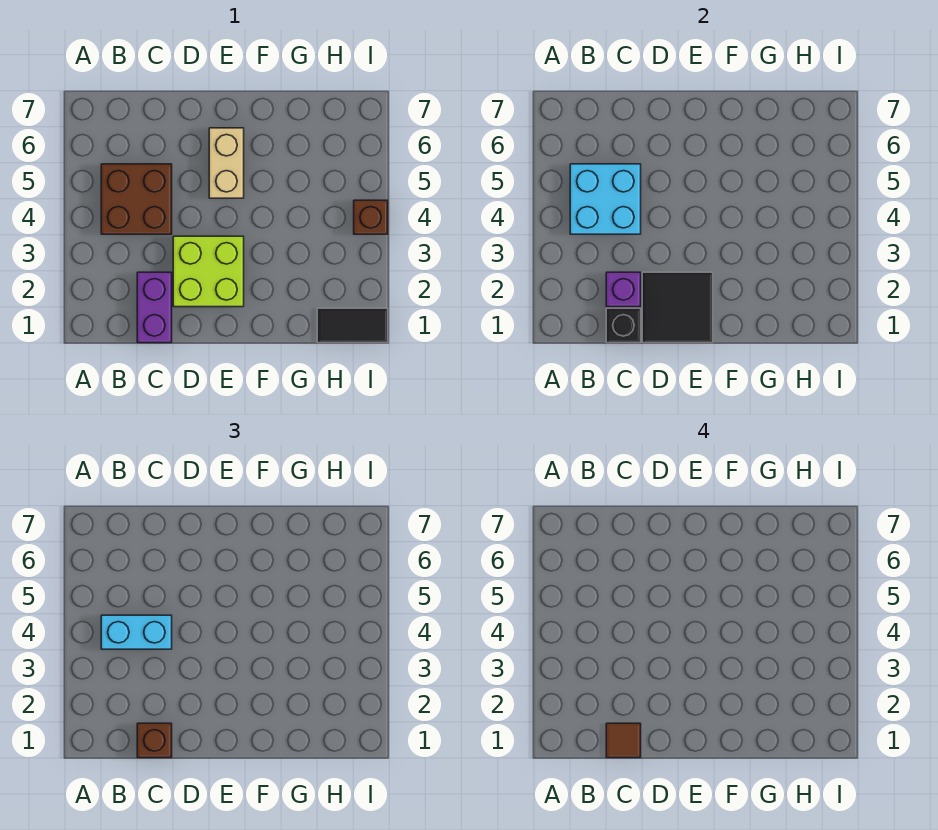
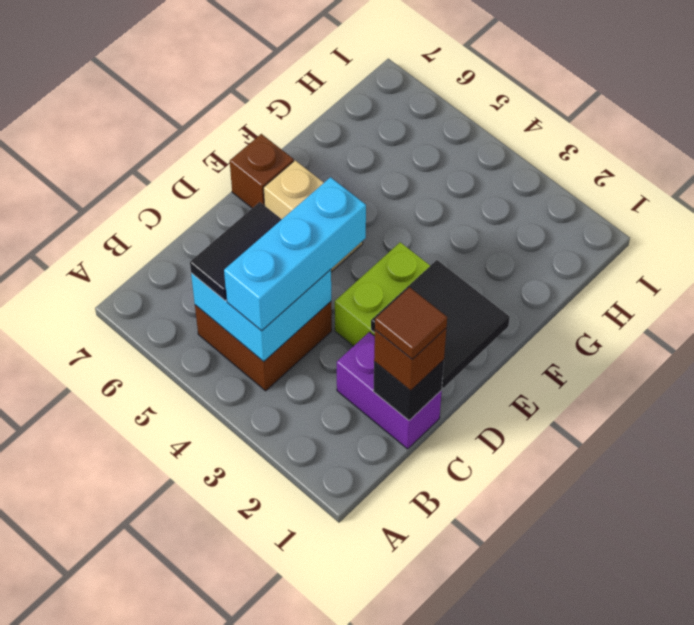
cyan brick B4:C4 level 3 -> cyan brick B4:D4 level 3
purple brick C2 level 2 -> none
black tile H1:I1 level 1 -> black tile B5:C5 level 3
brown brick I4 level 1 -> brown brick E7 level 1

